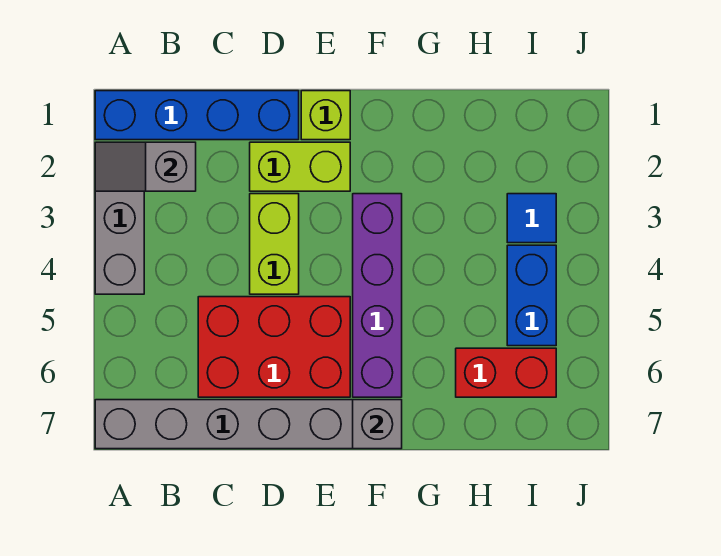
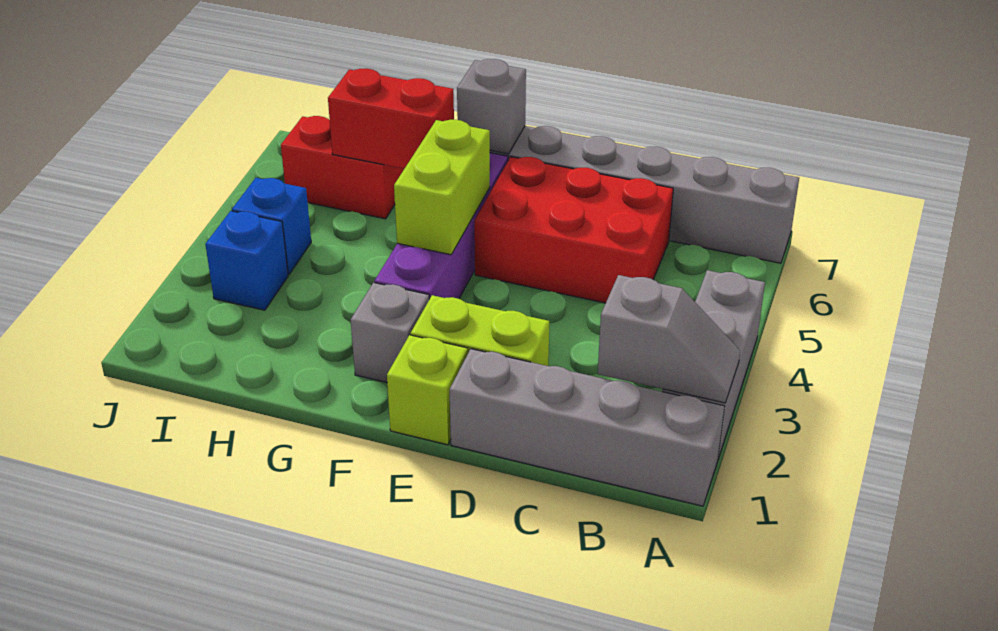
blue brick A1:D1 level 1 -> grey brick A1:D1 level 1
lime brick D3:D4 level 1 -> lime brick F4:F5 level 2
none -> grey brick F2 level 1
none -> red brick G6:H6 level 2
blue tile I3 level 1 -> blue brick I3 level 1
blue brick I4:I5 level 1 -> blue brick I4 level 1

